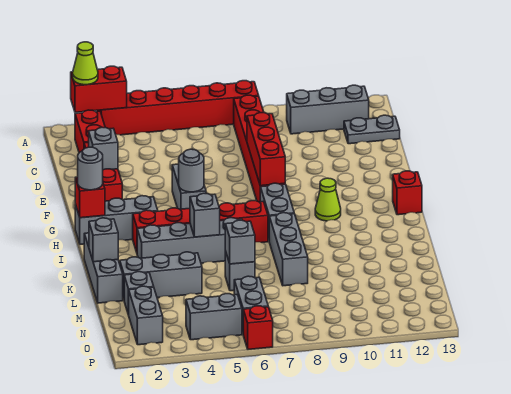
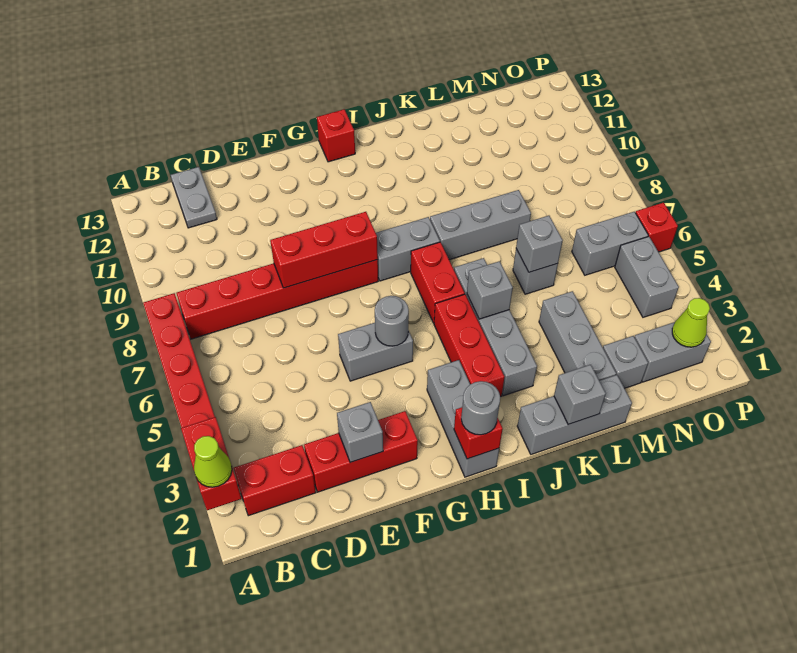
grey brick B10:B12 level 1 -> none
lime cone H10 level 1 -> lime cone O2 level 2

